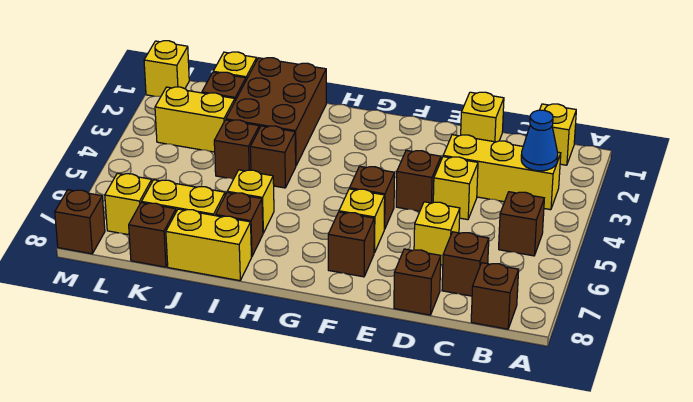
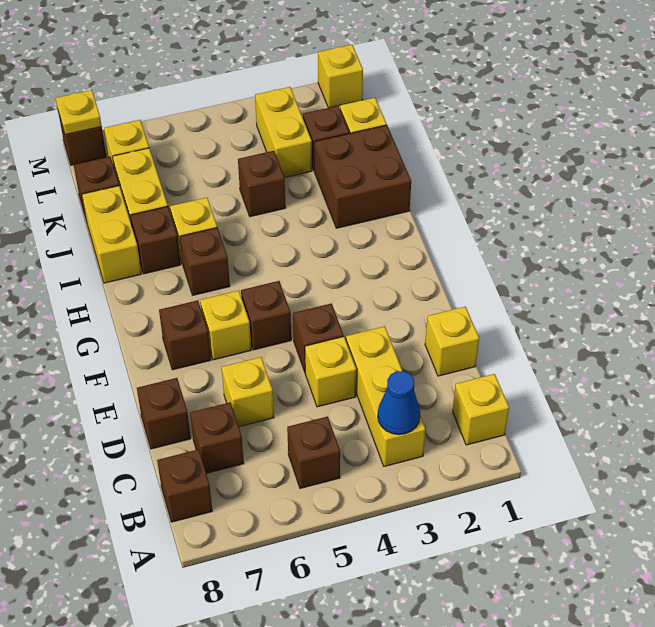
brown brick I1:J3 level 1 -> brown brick I1:J2 level 1
brown brick I4 level 1 -> brown brick H6 level 1
none -> yellow plate M8 level 2

